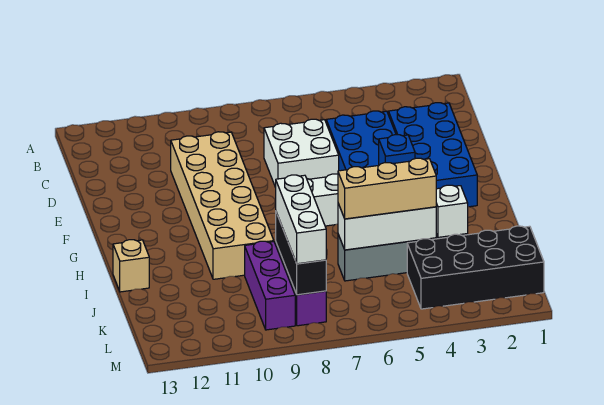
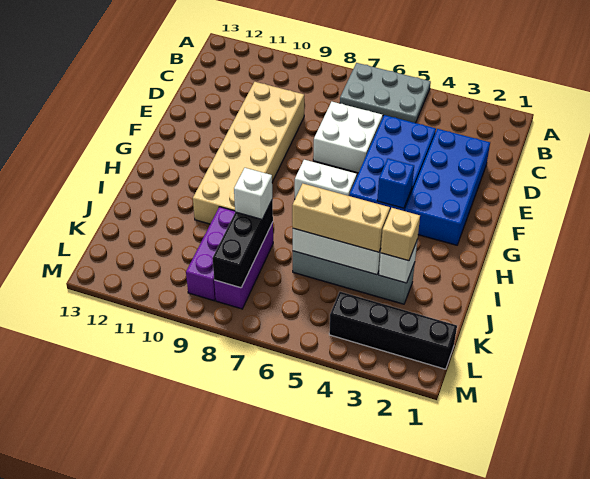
none -> grey plate A5:B7 level 1
tan brick I13 level 1 -> tan brick J3 level 3
white brick J8:L8 level 3 -> white brick J8 level 3
black brick K1:L4 level 1 -> black brick L1:L4 level 1

